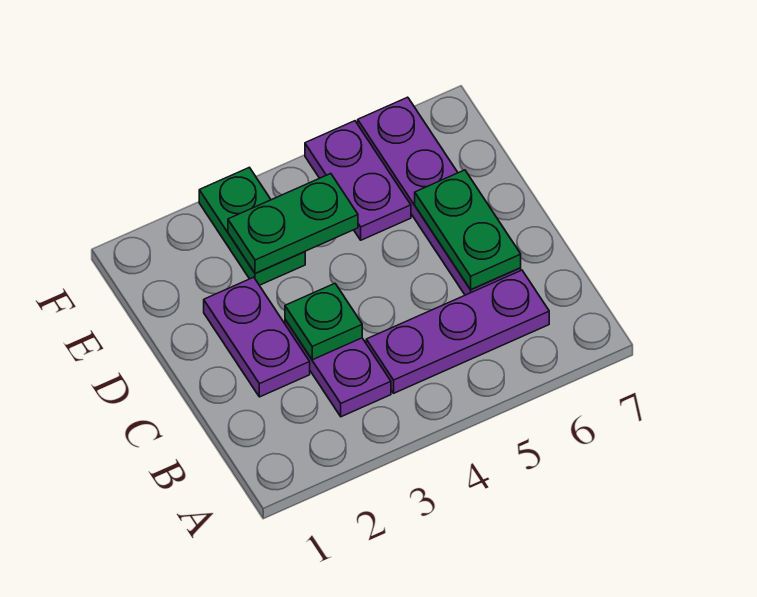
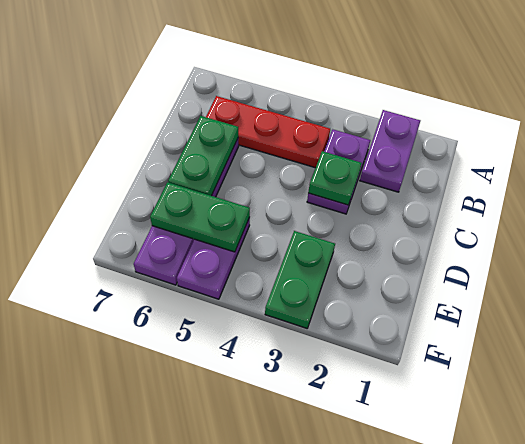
purple plate B4:B6 level 1 -> red plate B4:B6 level 1
purple plate C2:D2 level 1 -> purple plate A2:B2 level 1
green plate E3:E4 level 2 -> green plate E5:E6 level 2

